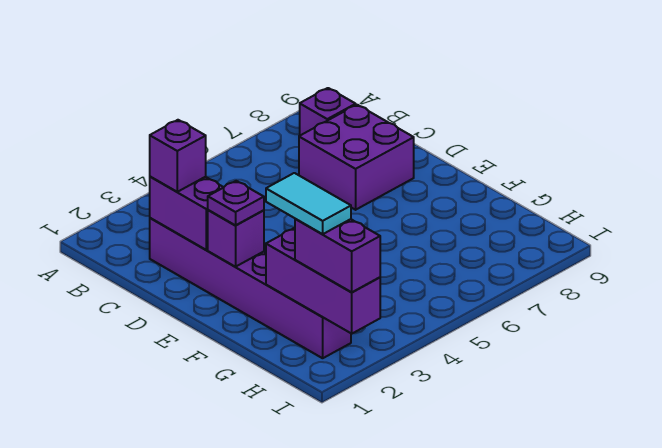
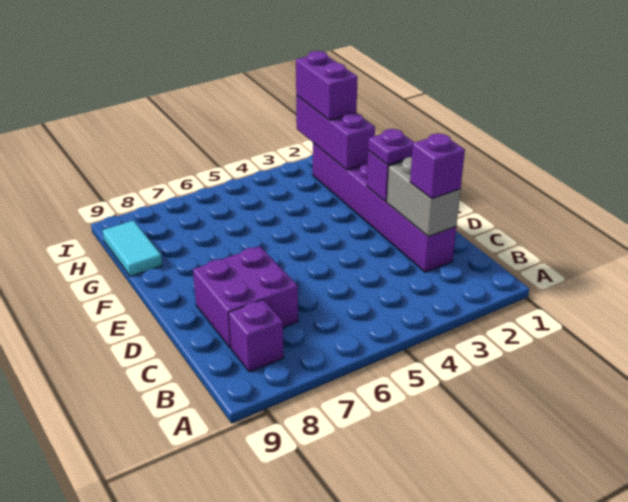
purple brick C2:D2 level 2 -> grey brick C2:D2 level 2
cyan tile G2:H2 level 4 -> cyan tile G9:H9 level 1

